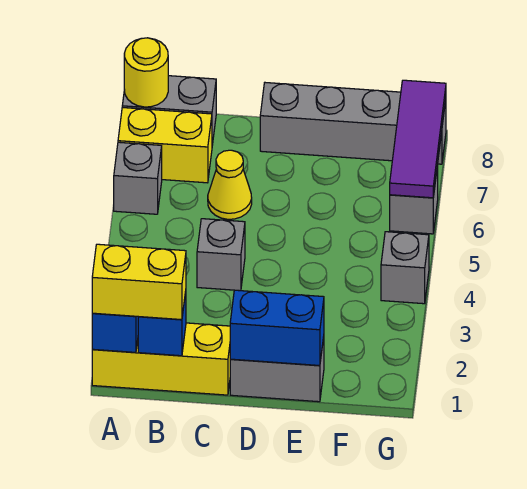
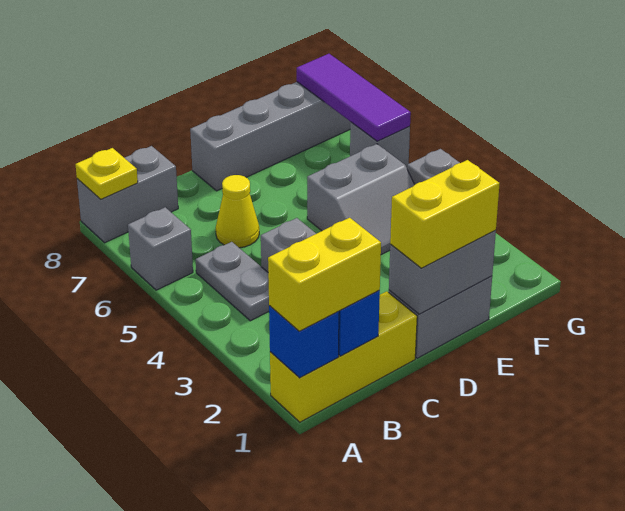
yellow brick A7:B7 level 1 -> yellow brick D1:E1 level 3
yellow round brick A8 level 2 -> yellow plate A8 level 2
none -> grey plate B4:B5 level 1
blue brick D1:E1 level 2 -> grey brick D1:E1 level 2
none -> grey slope E4:F5 level 1 top 5

